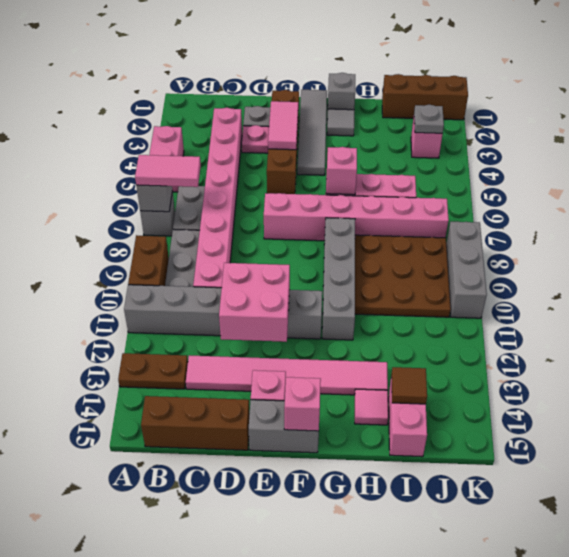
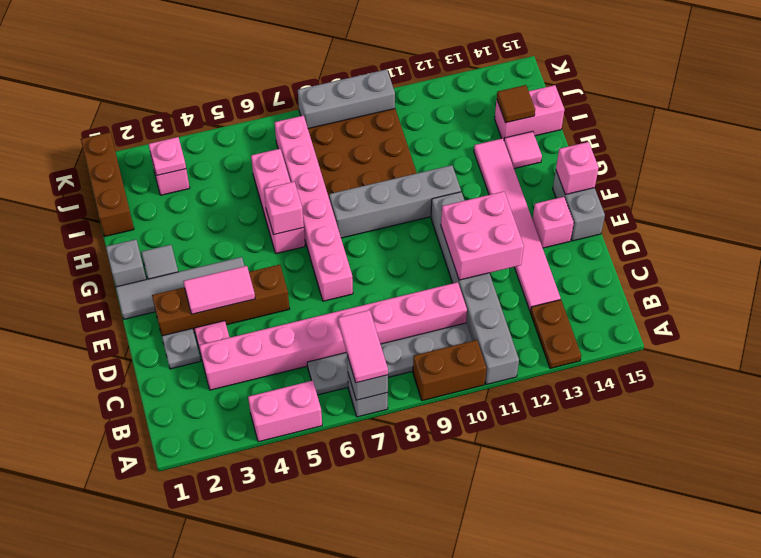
brown brick B15:D15 level 1 -> none
grey plate J3 level 2 -> pink plate J3 level 2

